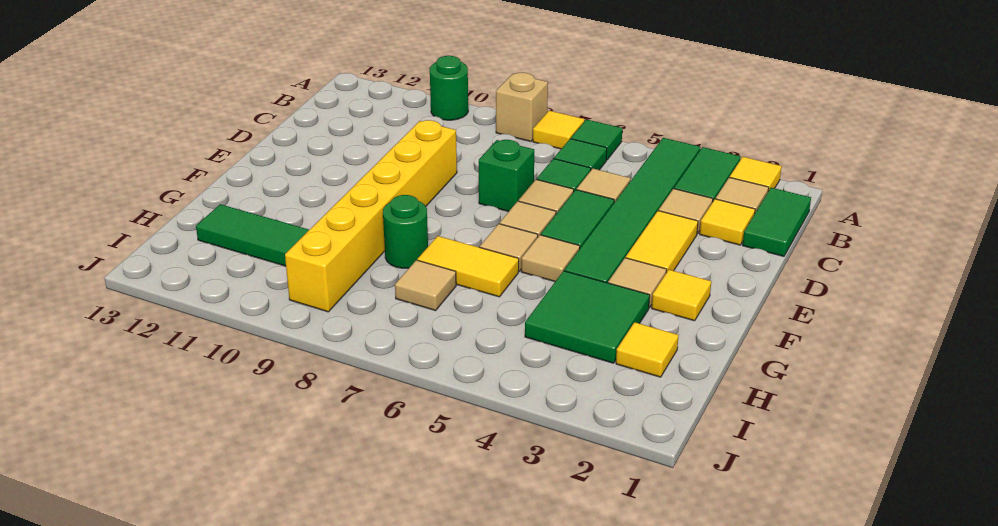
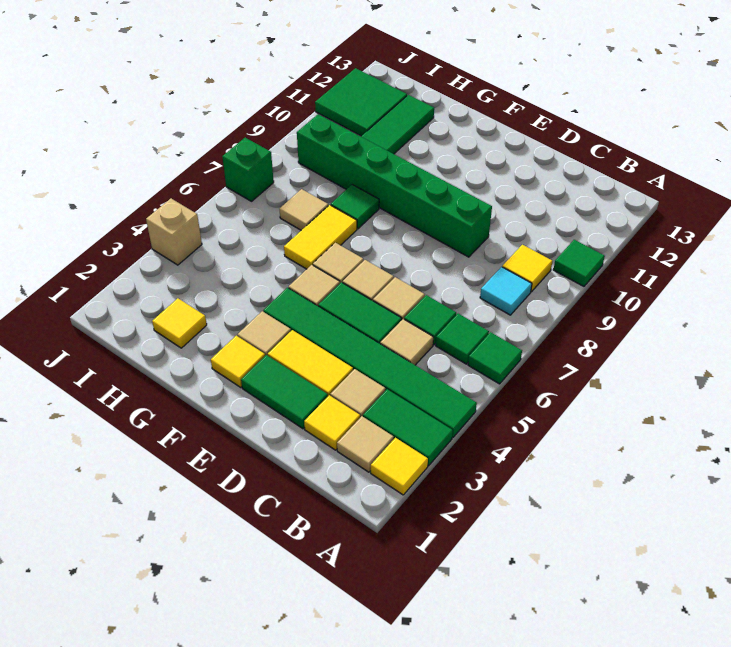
yellow tile A7 level 1 -> yellow tile B9 level 1
tan brick A8 level 1 -> tan brick J4 level 1
green round brick A10 level 1 -> green tile A10 level 1
green tile B1:C1 level 1 -> green tile D2:E2 level 1
none -> cyan tile B8 level 1
green brick D7 level 1 -> green brick J7 level 1
yellow brick D9:I9 level 1 -> green brick D9:I9 level 1
green tile G3:H4 level 1 -> green tile I11:J12 level 1
green round brick G8 level 1 -> green tile G8 level 1

